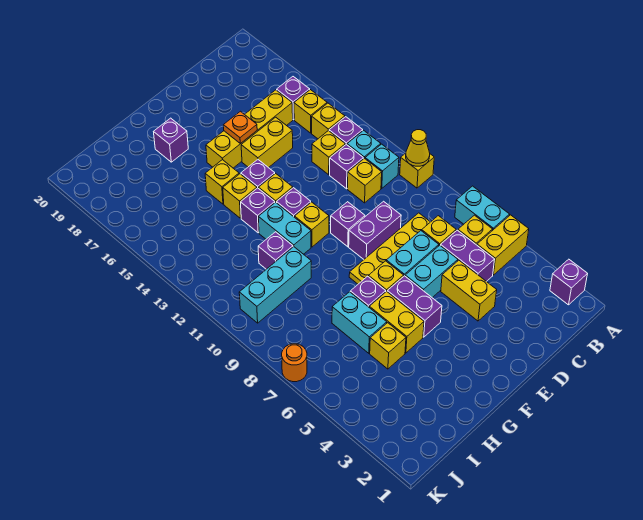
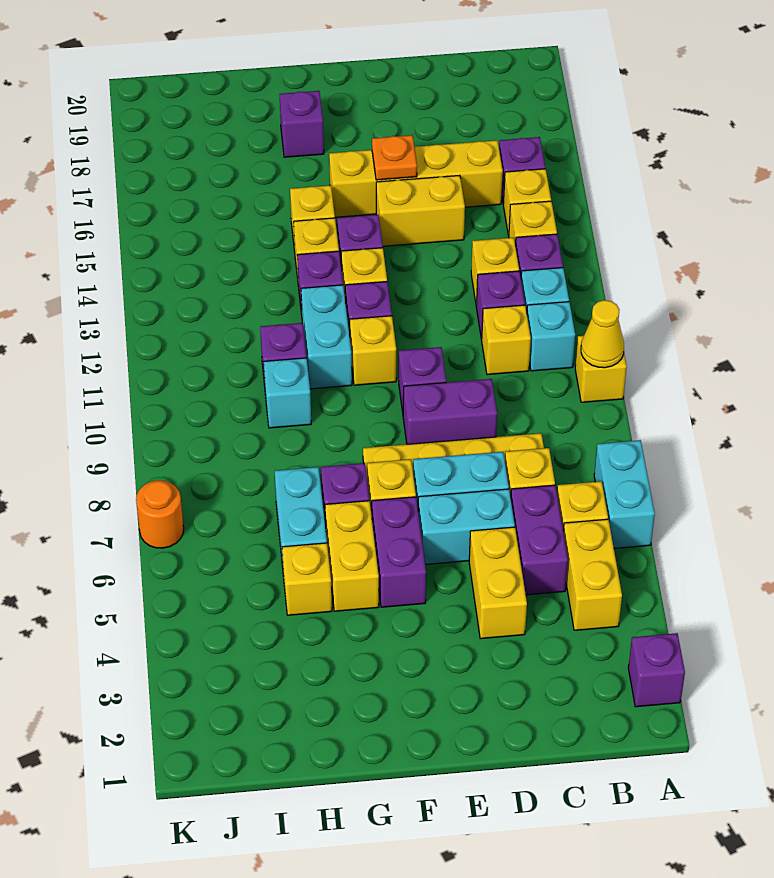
yellow brick A5:B5 level 1 -> yellow brick B4:B5 level 1
cyan brick H10:J10 level 1 -> cyan brick H10 level 1

